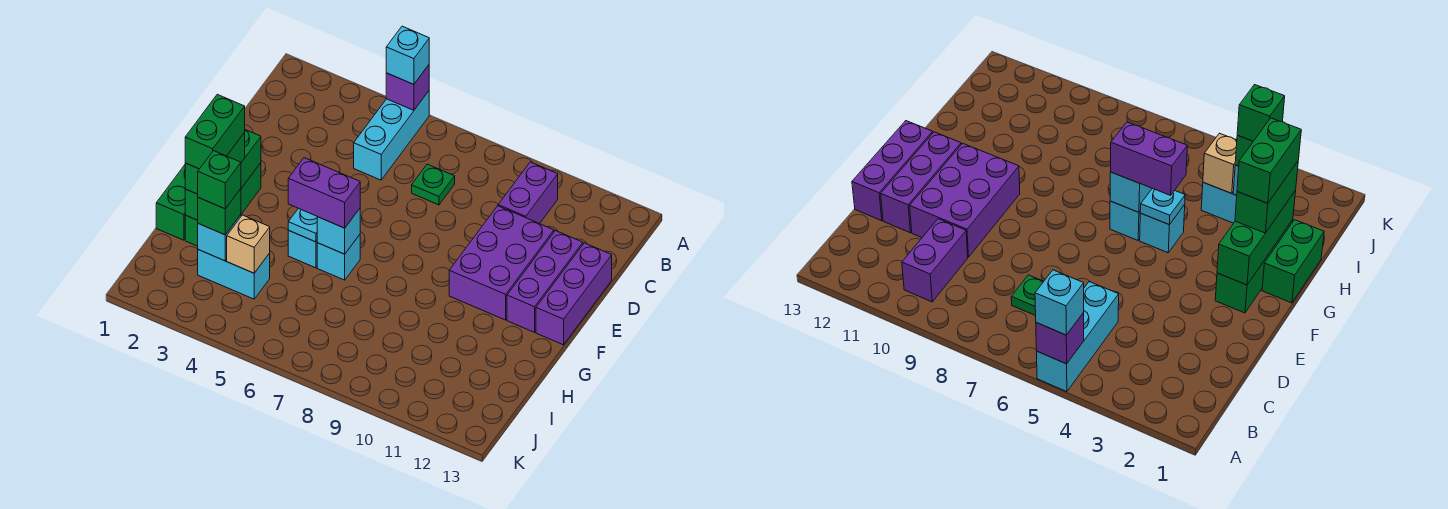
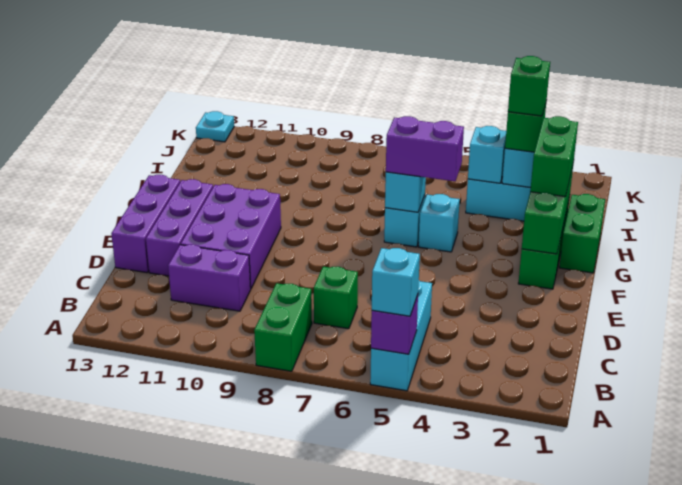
purple brick B10:C10 level 1 -> purple brick C10:C11 level 1
green plate C7 level 1 -> green brick C7 level 1
green brick G2:H2 level 4 -> green brick A8:B8 level 1
cyan plate G5 level 2 -> cyan plate K13 level 1
tan brick I4 level 2 -> cyan brick I4 level 2

